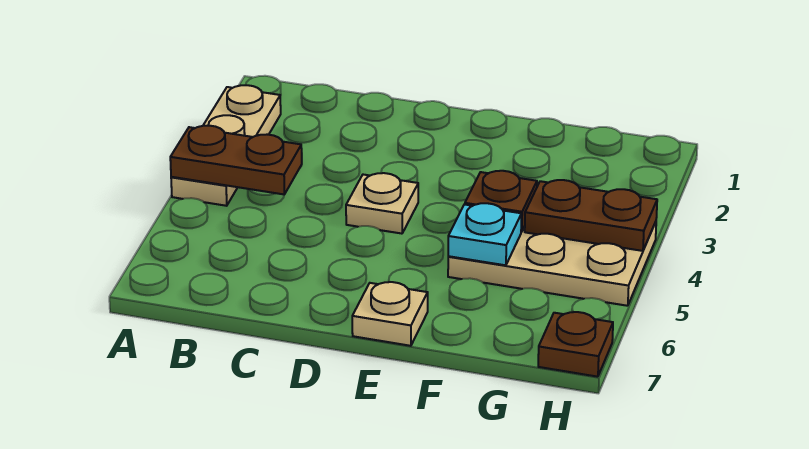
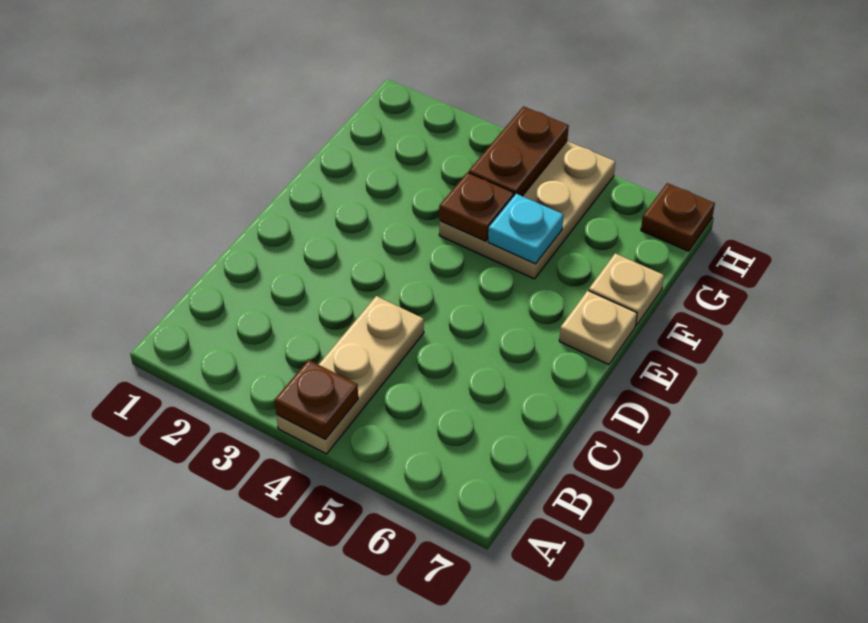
tan plate A2:A4 level 1 -> tan plate A4:C4 level 1
brown plate A4:B4 level 2 -> brown plate A4 level 2
tan plate D4 level 1 -> tan plate F7 level 1

